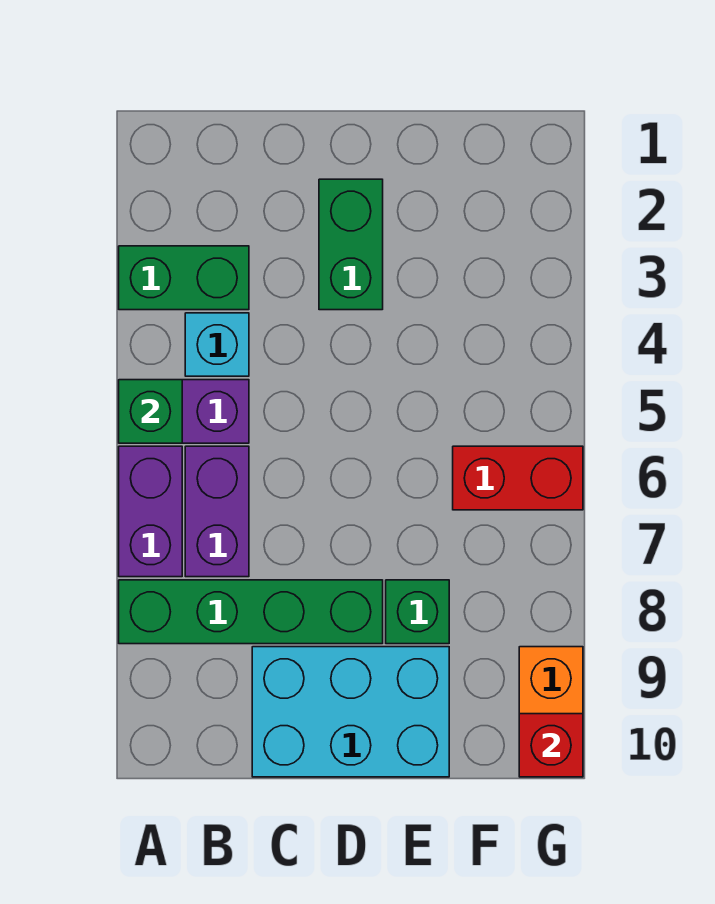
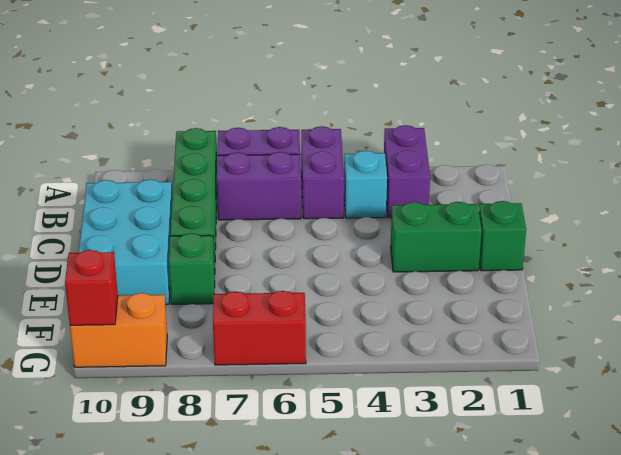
green brick A3:B3 level 1 -> purple brick A3:B3 level 1
green brick A5 level 2 -> green brick D1 level 1
red brick F6:G6 level 1 -> red brick G6:G7 level 1

